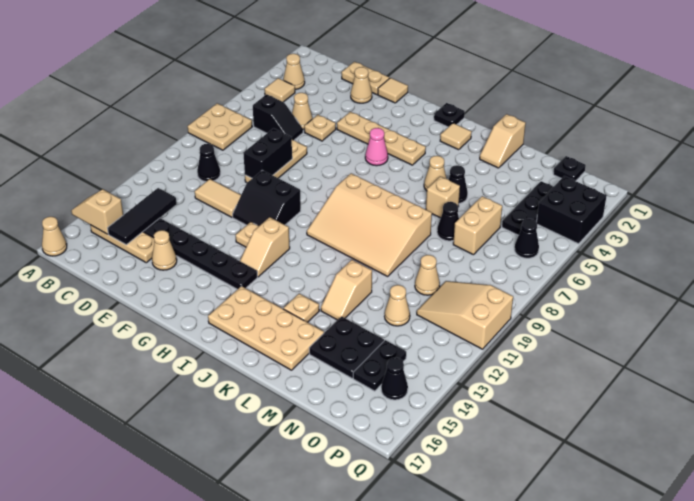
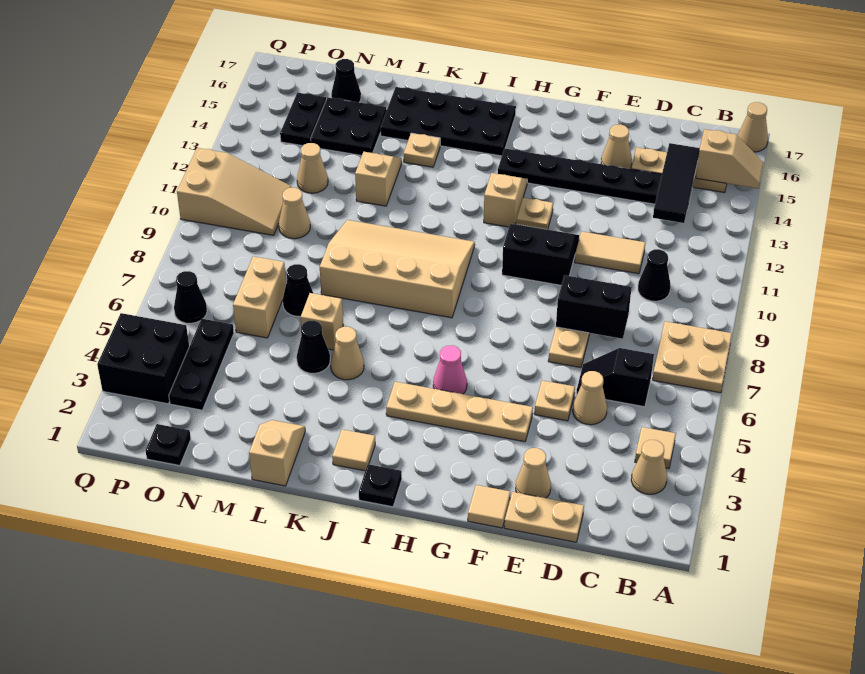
black brick E8:E9 level 2 -> black brick D8:E8 level 2
tan plate I15:L16 level 1 -> black plate I15:L16 level 1
black cone P15 level 1 -> black cone N16 level 1

